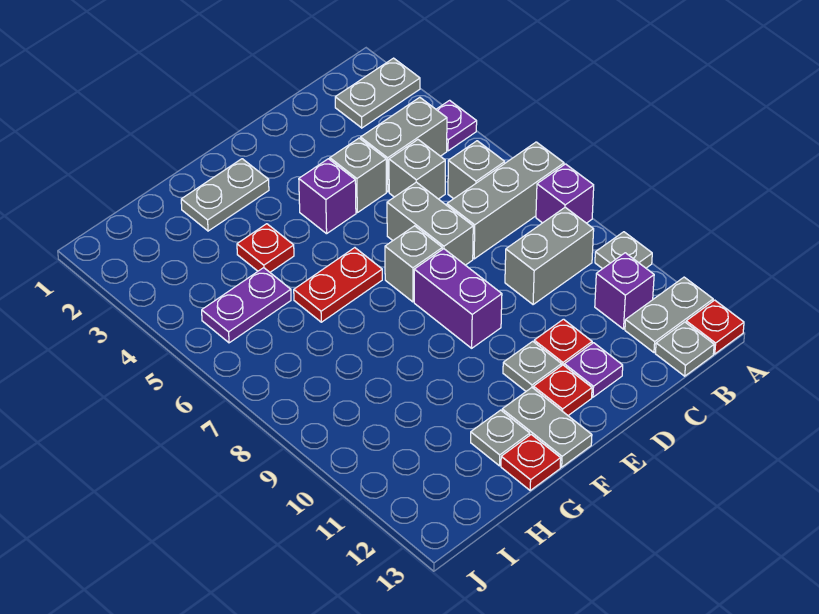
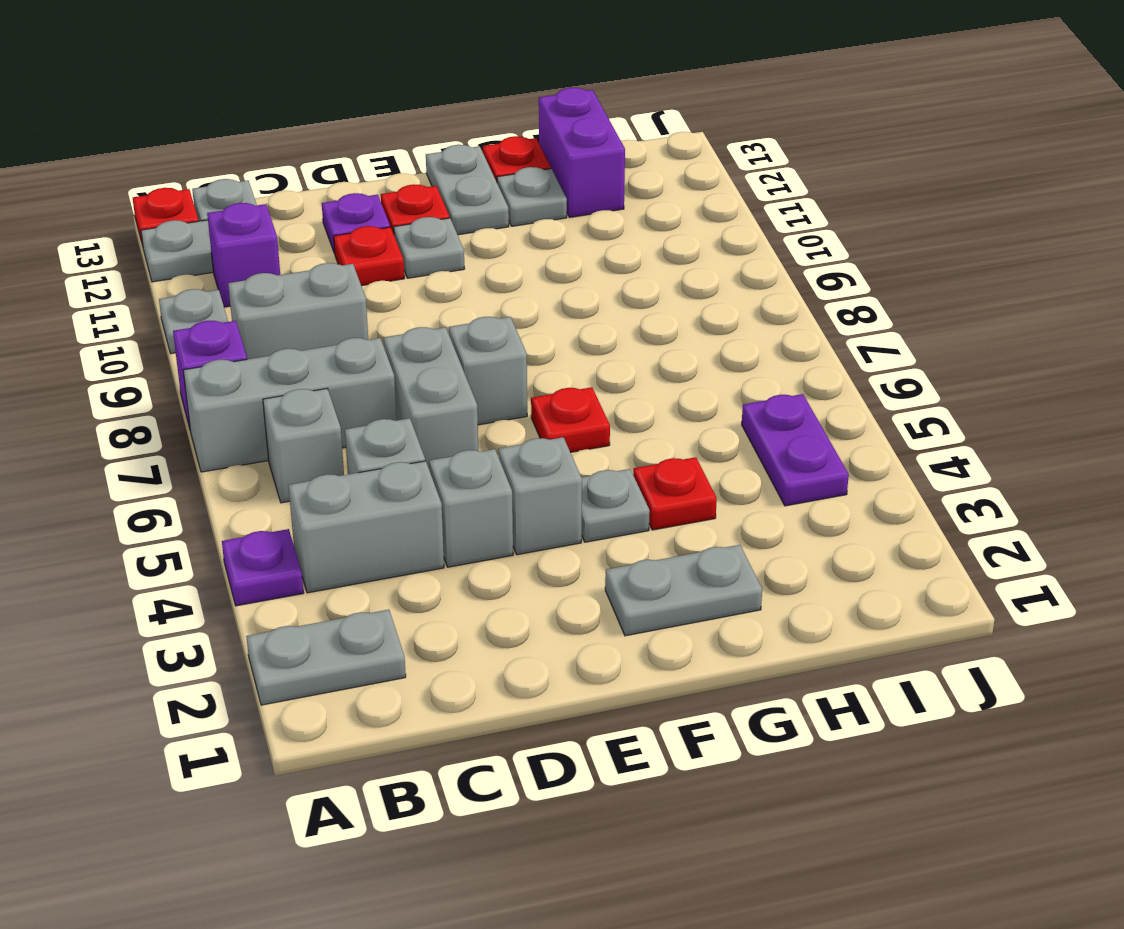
purple brick E4 level 1 -> grey brick E4 level 1
purple brick E8:E9 level 1 -> purple brick H12:H13 level 1
none -> grey plate F4 level 1
red plate F6:G6 level 1 -> red plate F6 level 1
purple plate H5:I5 level 1 -> purple plate I4:I5 level 1

